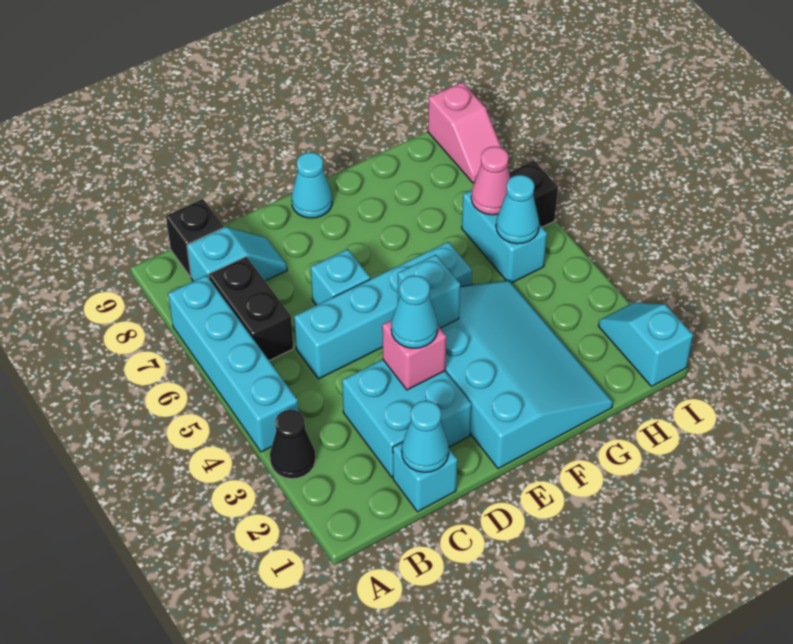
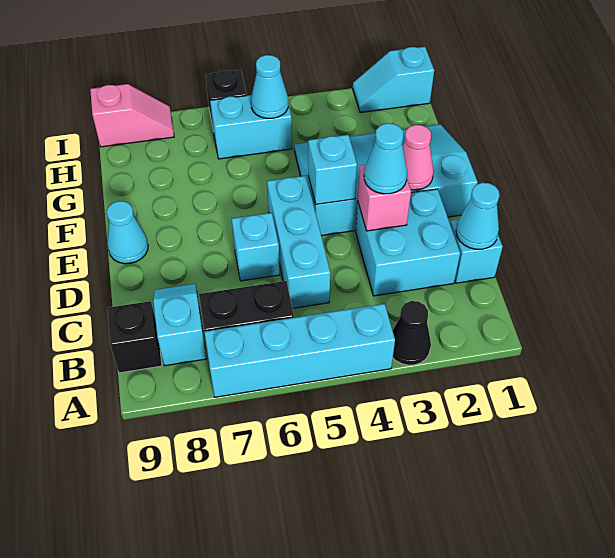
cyan brick C5:F5 level 1 -> cyan brick C5:E5 level 1
pink cone H6 level 2 -> pink cone E2 level 2

